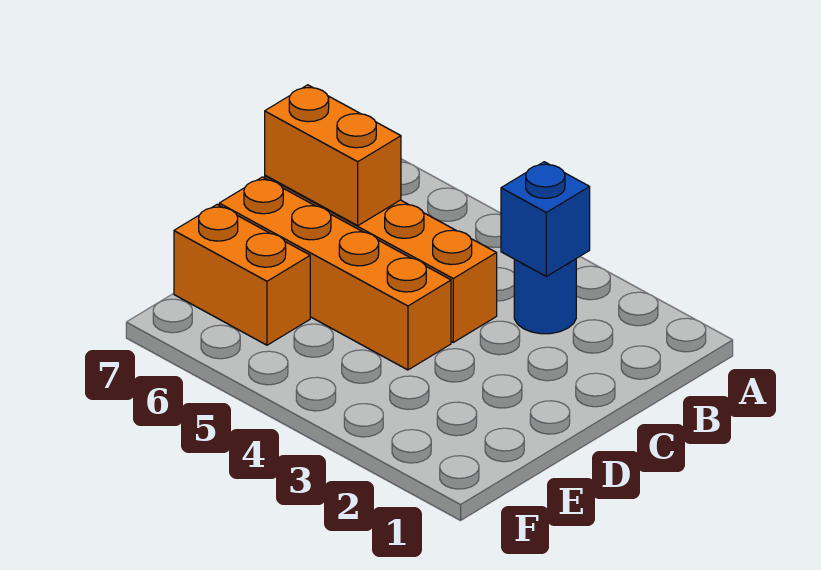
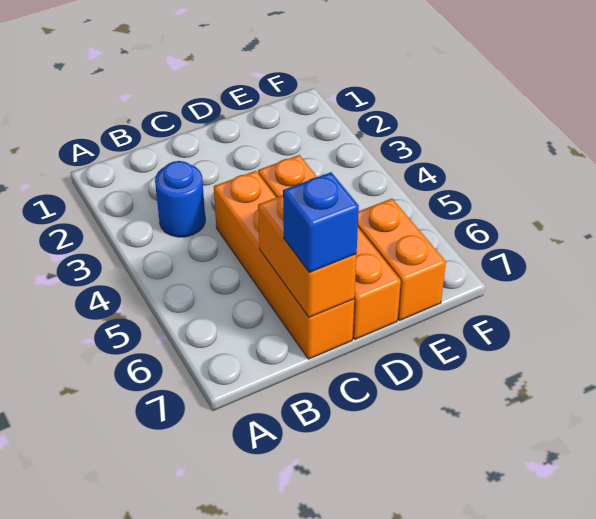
blue brick B3 level 2 -> blue brick C7 level 3

